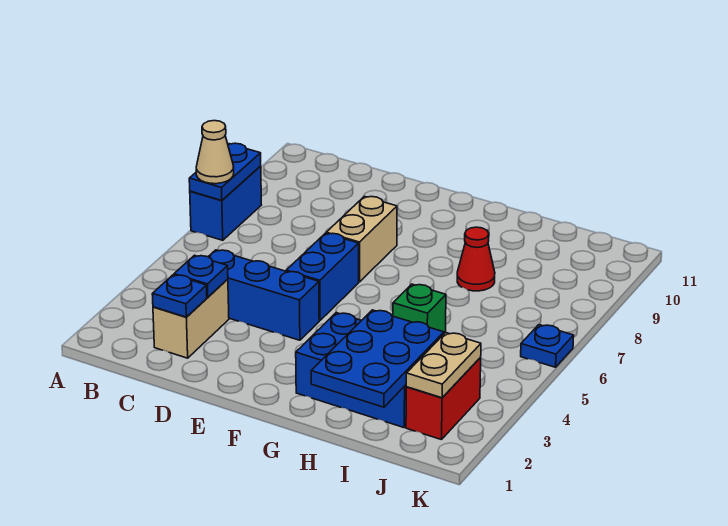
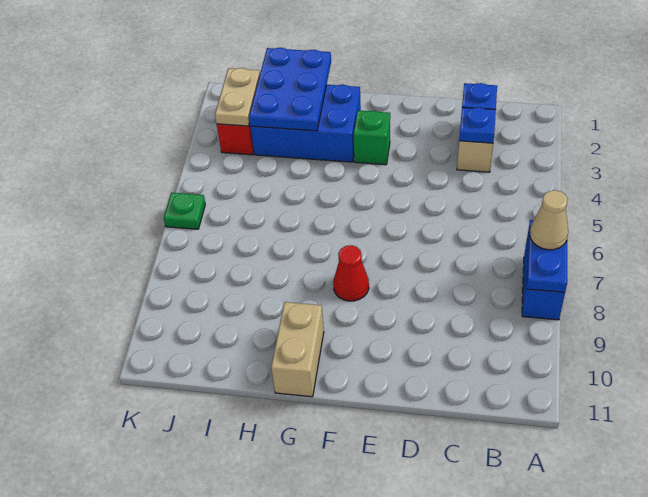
blue brick C4:E4 level 1 -> none
blue brick E5:E6 level 1 -> none
tan brick E7:E8 level 1 -> tan brick G10:G11 level 1
green brick H5 level 1 -> green brick F3 level 1
red cone H8 level 1 -> red cone F8 level 1
blue plate K6 level 1 -> green plate K6 level 1

